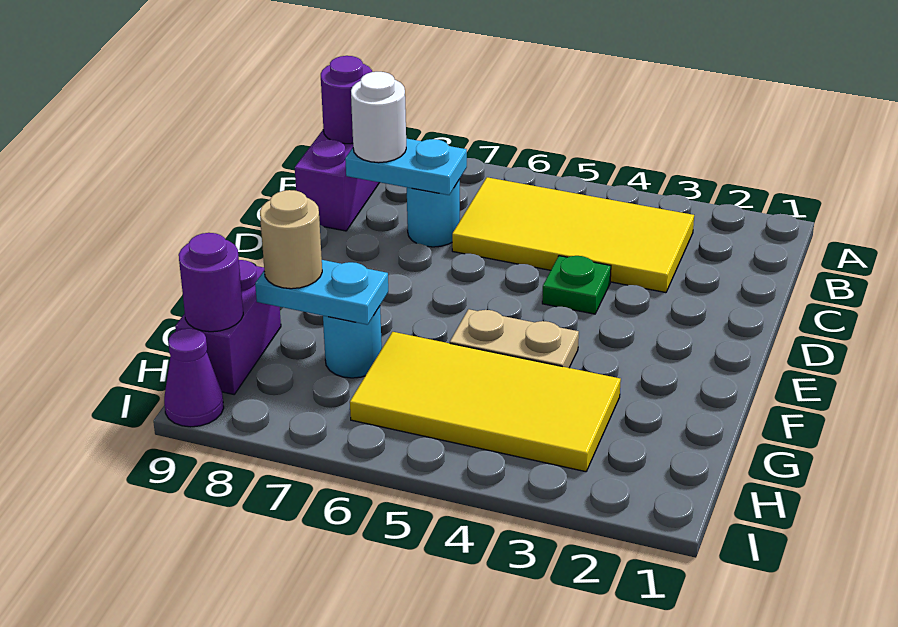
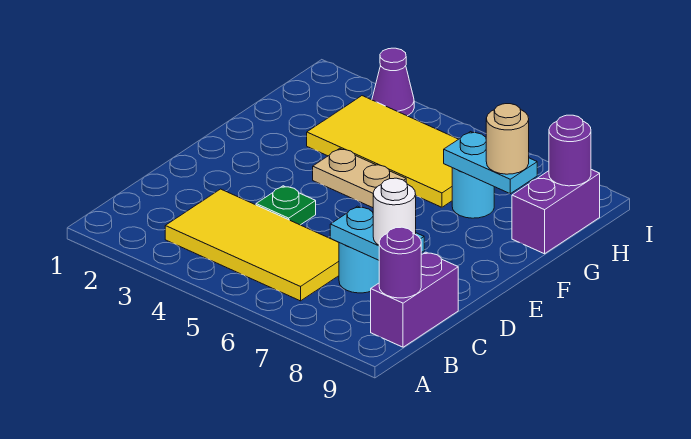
purple cone I9 level 1 -> purple cone I3 level 1

